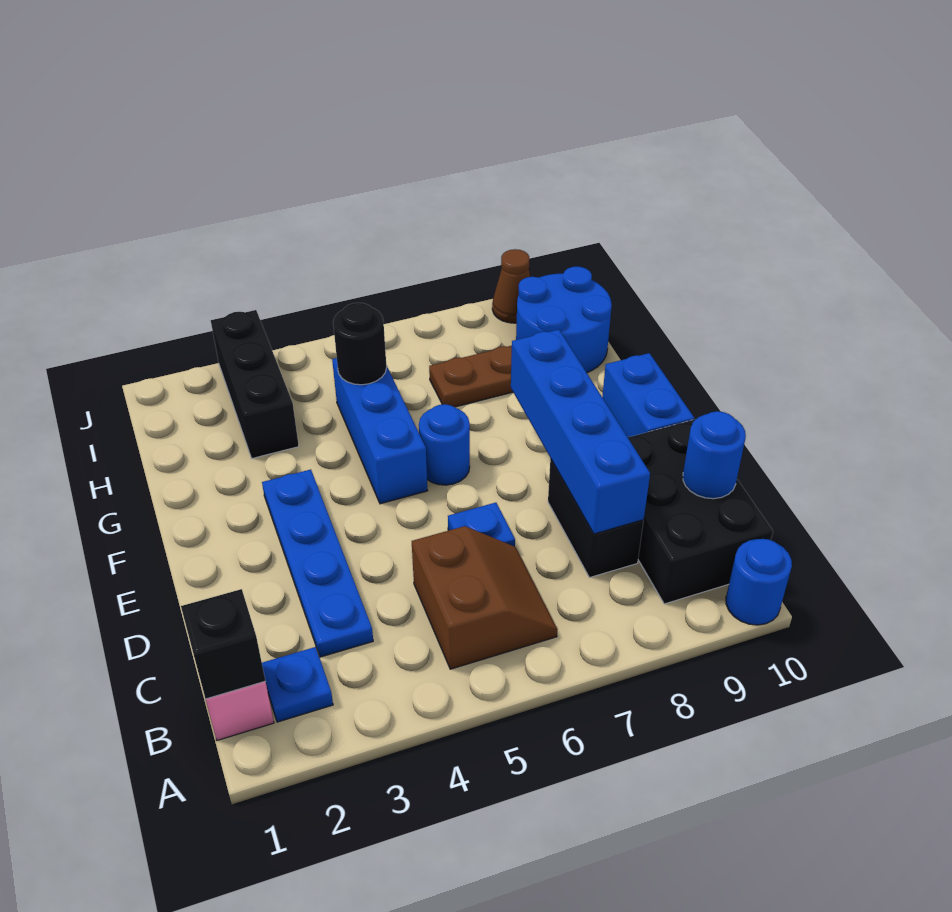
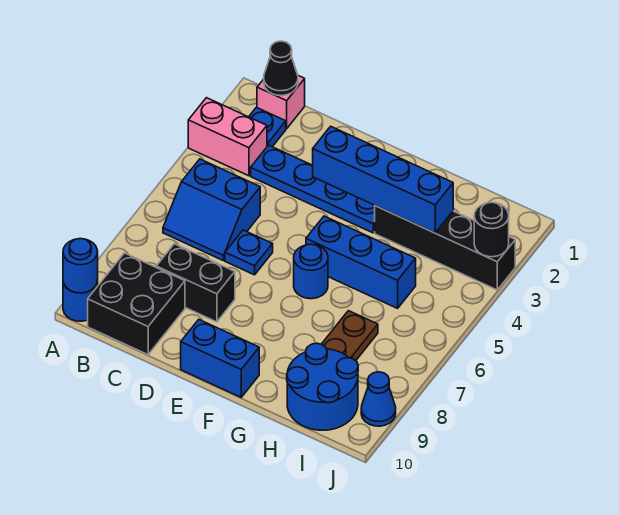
none -> pink brick A3:B3 level 1
black brick B1 level 2 -> black cone B1 level 2
brown slope B5:C6 level 1 top 5 -> blue slope B5:C6 level 1 top 5
black brick B9:D10 level 1 -> black brick B9:C10 level 1
blue brick C8:F8 level 2 -> blue brick E3:H3 level 2
blue round brick C10 level 2 -> blue round brick A10 level 2
black brick H3:J3 level 1 -> black brick G3:J3 level 1
black round brick H5 level 2 -> black round brick J3 level 2
brown cone J9 level 1 -> blue cone J9 level 1

